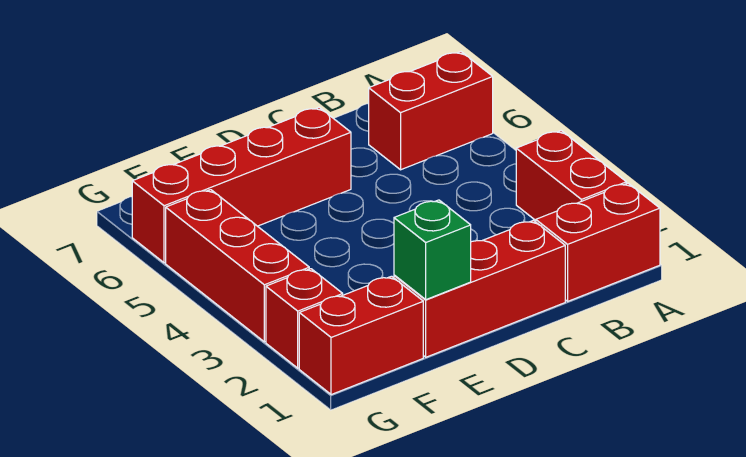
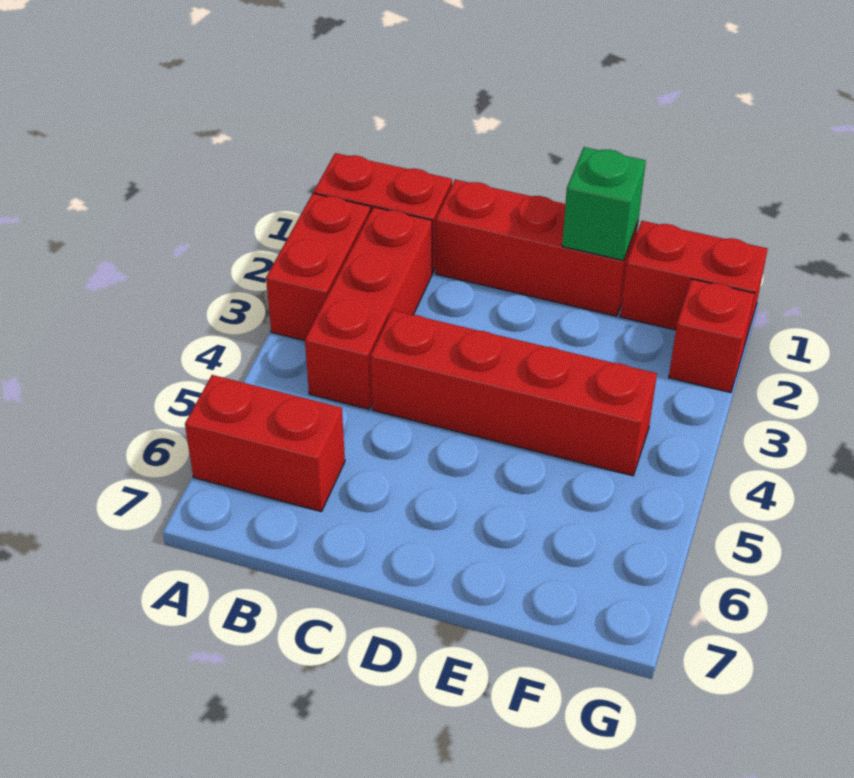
red brick D6:G6 level 1 -> red brick C4:F4 level 1
red brick G3:G5 level 1 -> red brick B2:B4 level 1

